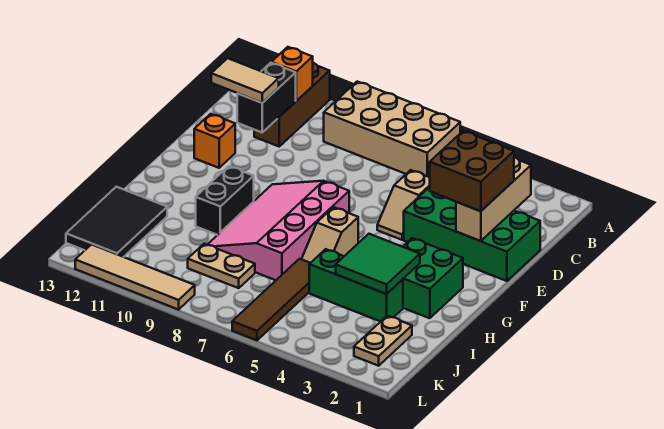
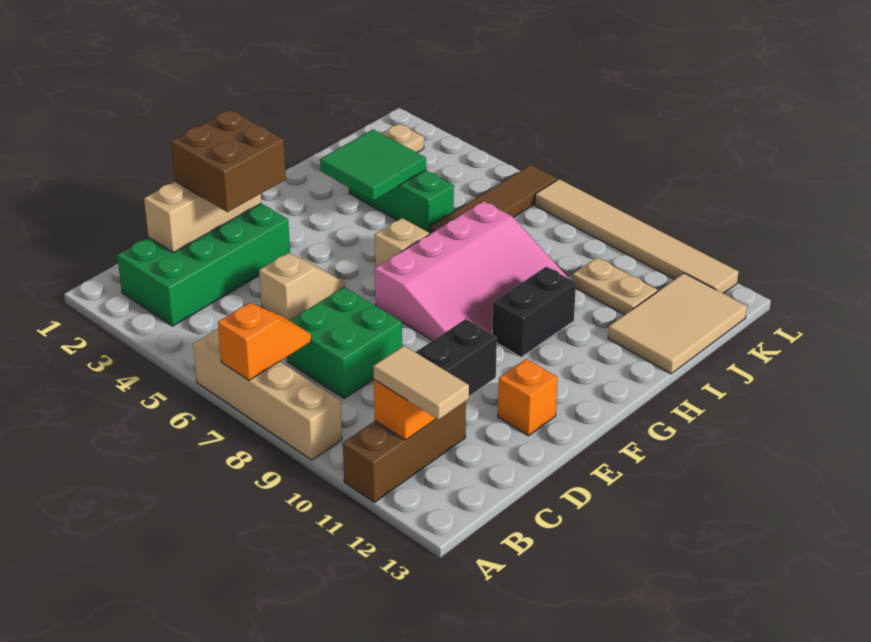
tan brick A6:B9 level 1 -> tan brick A6:A9 level 1
none -> orange slope A7:B7 level 2 top A
green brick D1:E4 level 1 -> green brick B2:E3 level 1
tan tile D11:D12 level 3 -> tan tile B11:B12 level 3
green brick G2:H3 level 1 -> green brick C7:D8 level 1
black tile I12:K13 level 1 -> tan tile I12:K13 level 1
tan plate J8:J9 level 1 -> tan plate J10:J11 level 1
tan tile L9:L12 level 1 -> tan tile L7:L12 level 1

